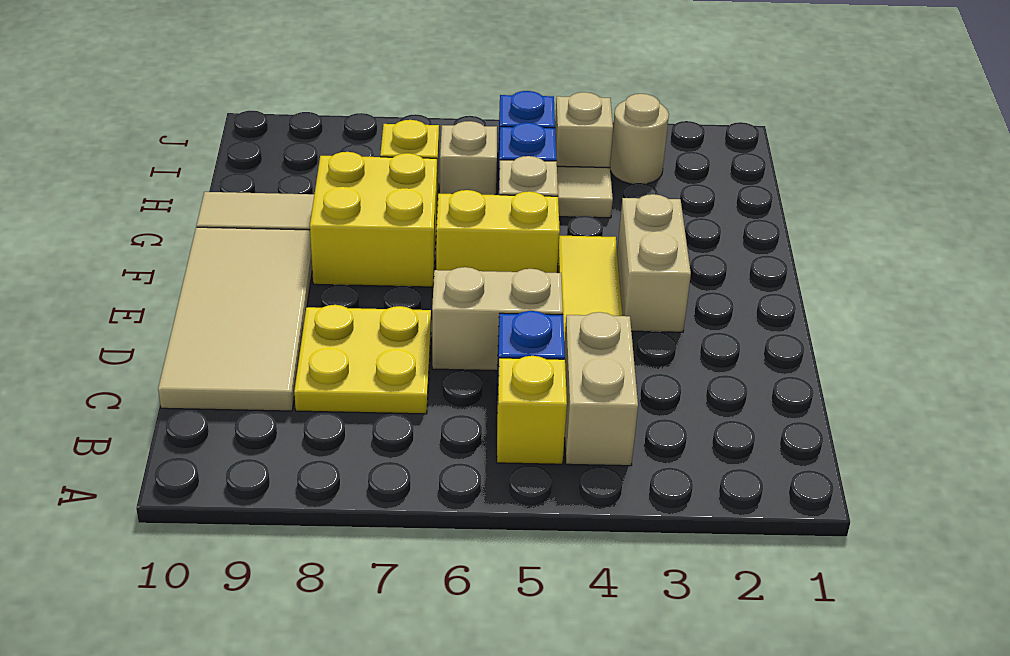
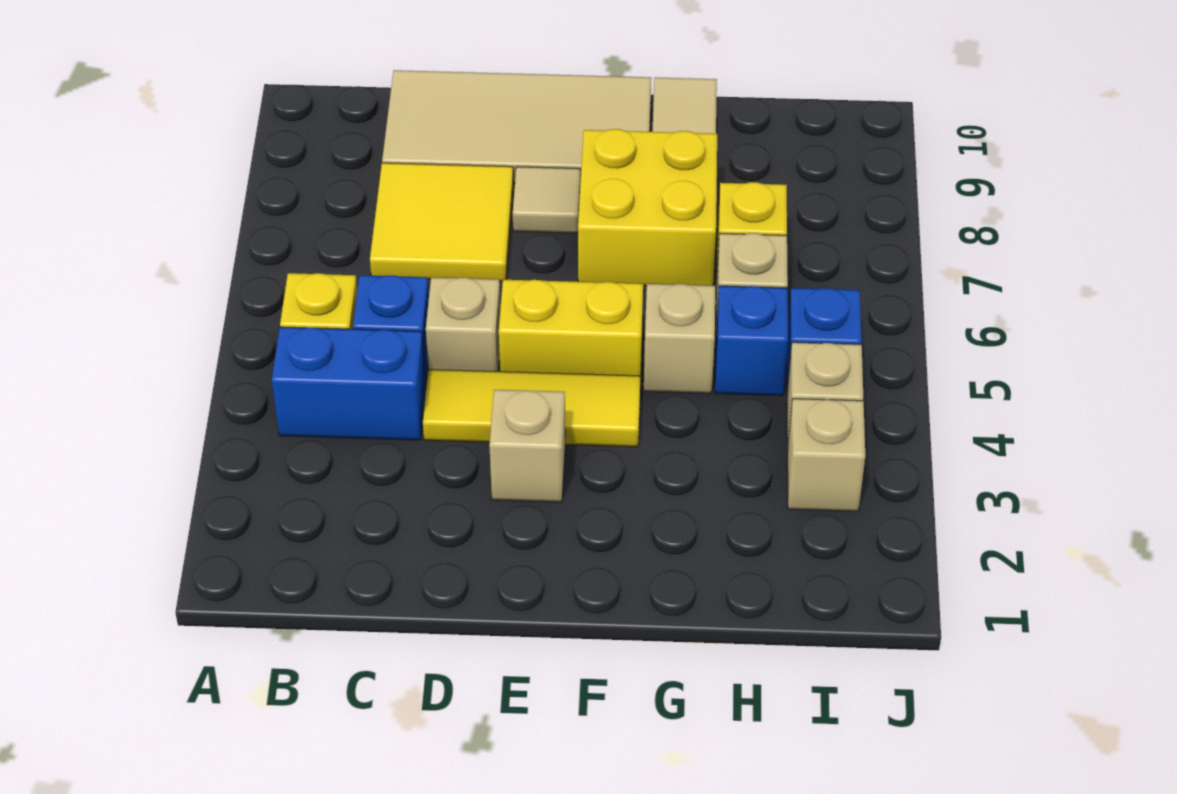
tan brick B4:C4 level 1 -> blue brick B4:C4 level 1
yellow plate C7:D8 level 1 -> yellow tile C7:D8 level 1
tan brick D5:D6 level 1 -> tan brick D5 level 1
tan brick E3:F3 level 1 -> tan brick E3 level 1
yellow brick F5:F6 level 1 -> yellow brick E5:F5 level 1
tan tile H4 level 1 -> tan tile E8 level 1
tan round brick I3 level 1 -> tan brick I3 level 1

